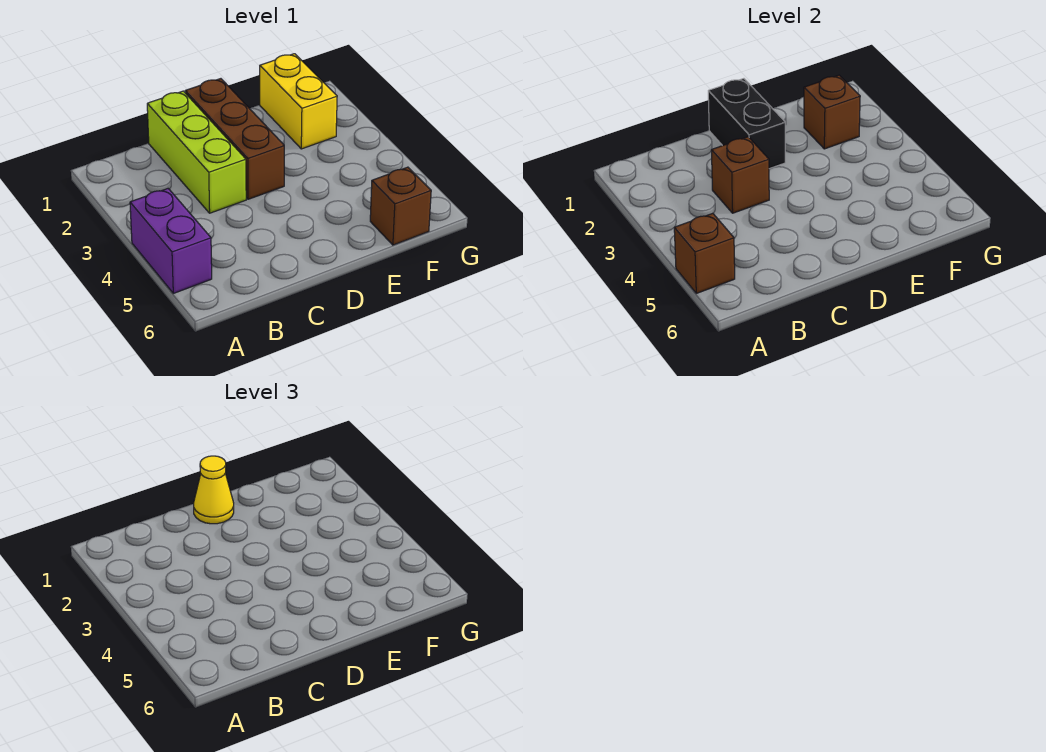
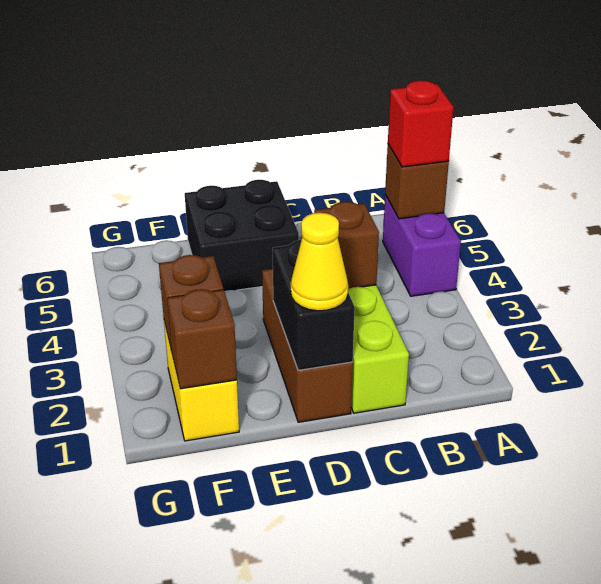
none -> red brick A5 level 3
none -> black brick D5:E6 level 1
brown brick F6 level 1 -> brown brick F1 level 2

